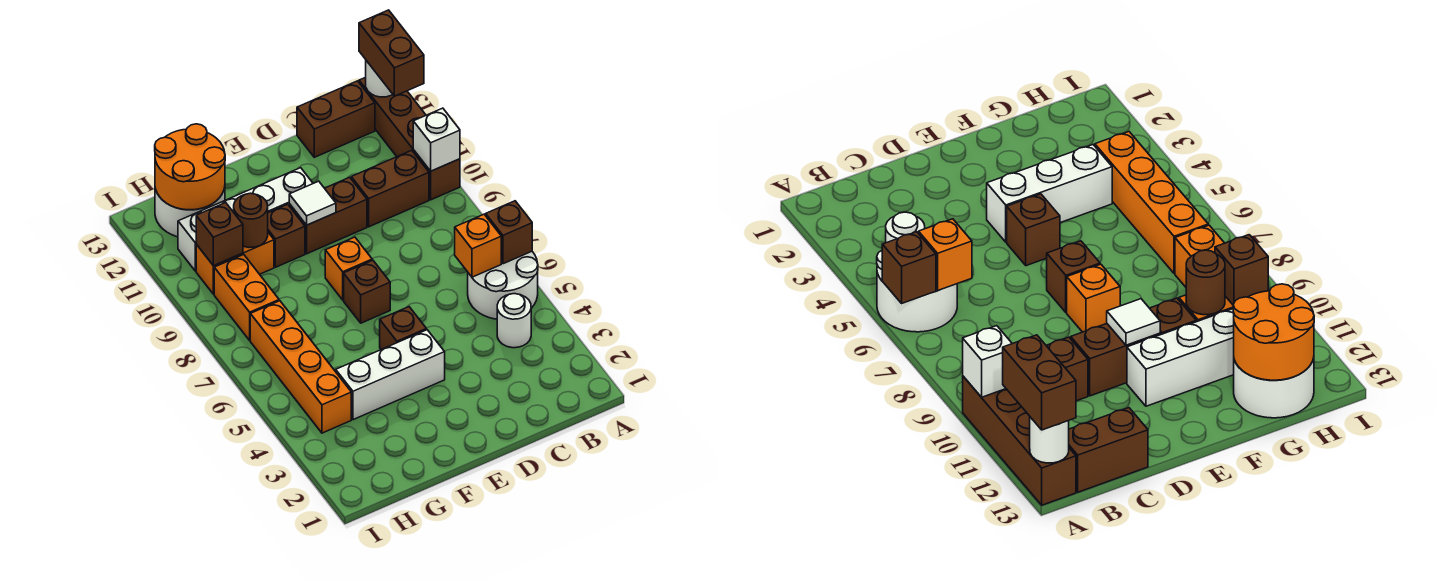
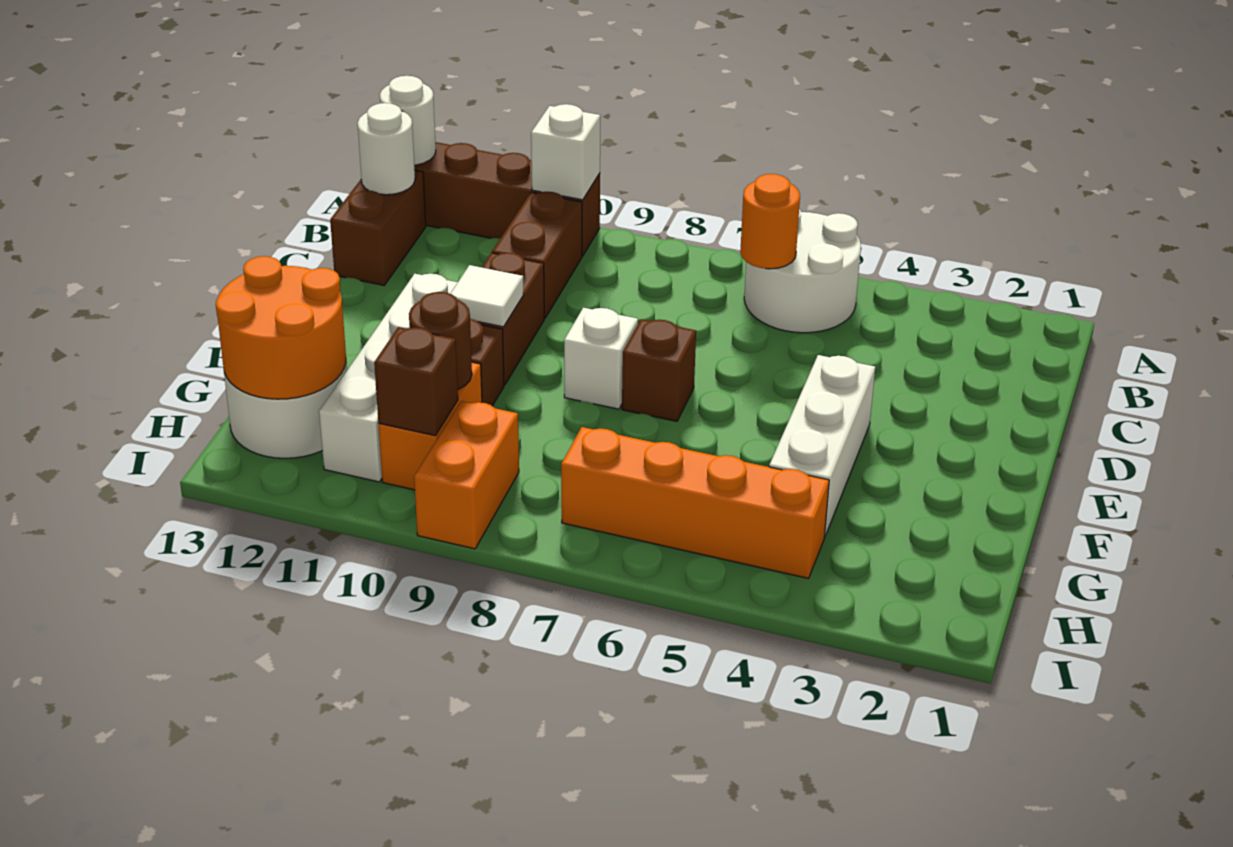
brown brick A6 level 2 -> none
brown brick A12:A13 level 3 -> none
white round brick B4 level 1 -> white round brick B13 level 2
orange brick B6 level 2 -> orange round brick B6 level 2
brown brick E5 level 1 -> none
orange brick E8 level 1 -> white brick E8 level 1
orange brick H8:H9 level 1 -> orange brick H9:I9 level 1

